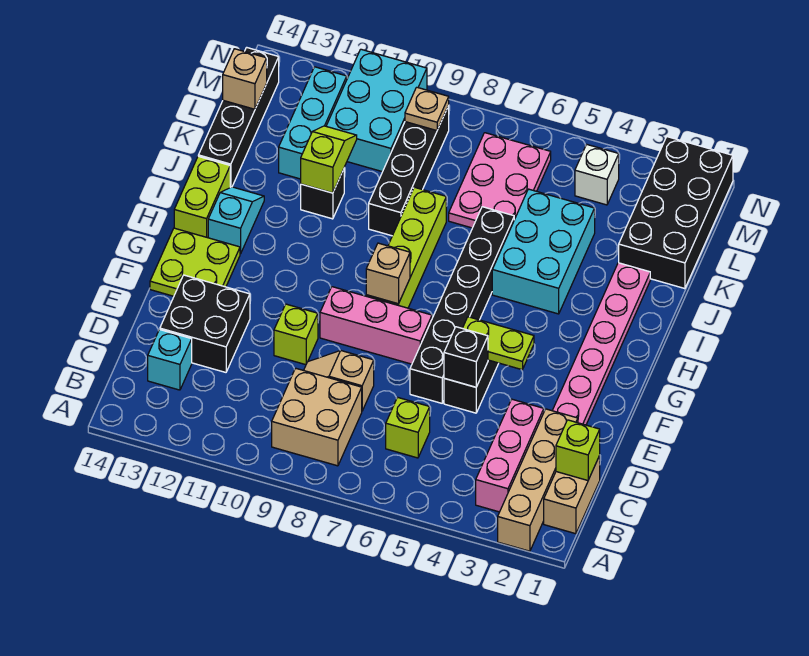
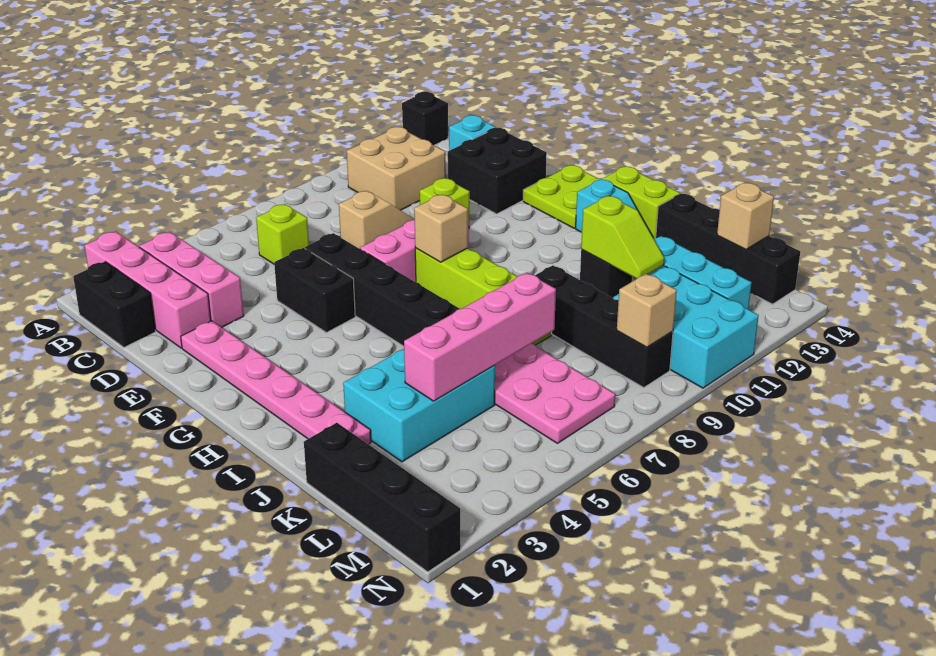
tan brick A2:D2 level 1 -> pink brick A2:D2 level 1
tan brick B1:C1 level 1 -> black brick B1:C1 level 1
tan brick B8:C9 level 1 -> tan brick B10:C11 level 1
lime brick C1 level 2 -> none
black brick E5 level 2 -> black brick A13 level 1
lime plate F4:F5 level 2 -> none
cyan brick I4:K5 level 1 -> cyan brick J3:K5 level 1
black brick K1:N2 level 1 -> black brick K1:N1 level 1
none -> pink brick K4:K7 level 2
white brick M4 level 1 -> none
tan plate M9 level 2 -> tan brick M9 level 2

